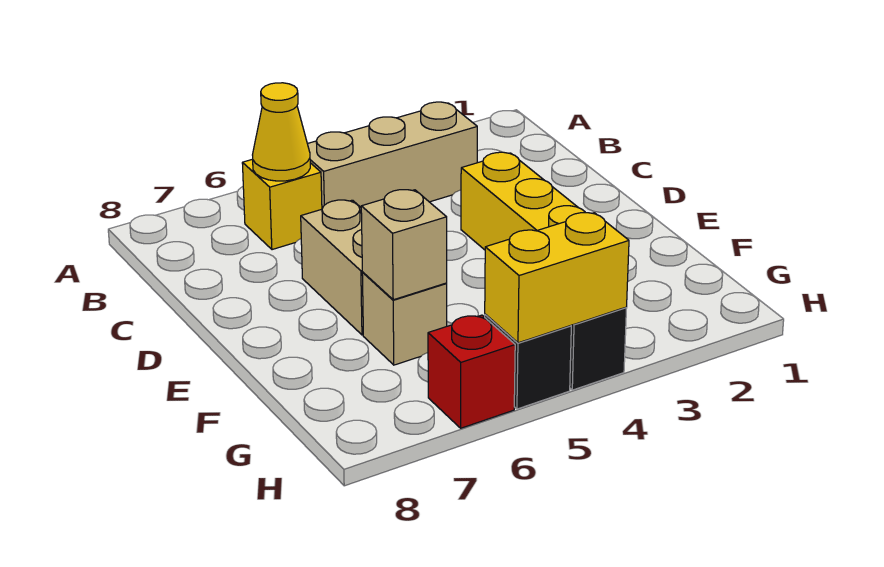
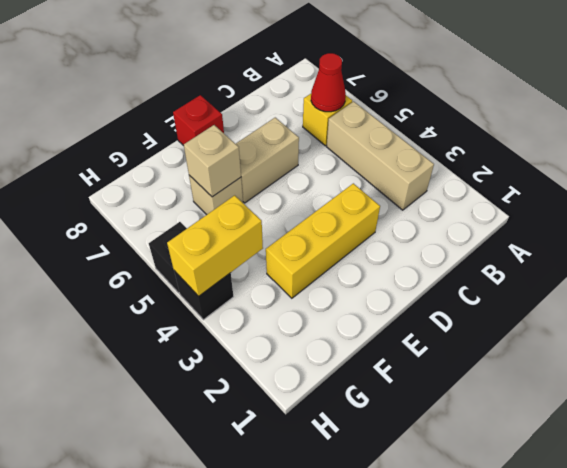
yellow cone B6 level 2 -> red cone B6 level 2
yellow brick H4:H5 level 2 -> yellow brick G4:H4 level 2
red brick H6 level 1 -> red brick E8 level 1

